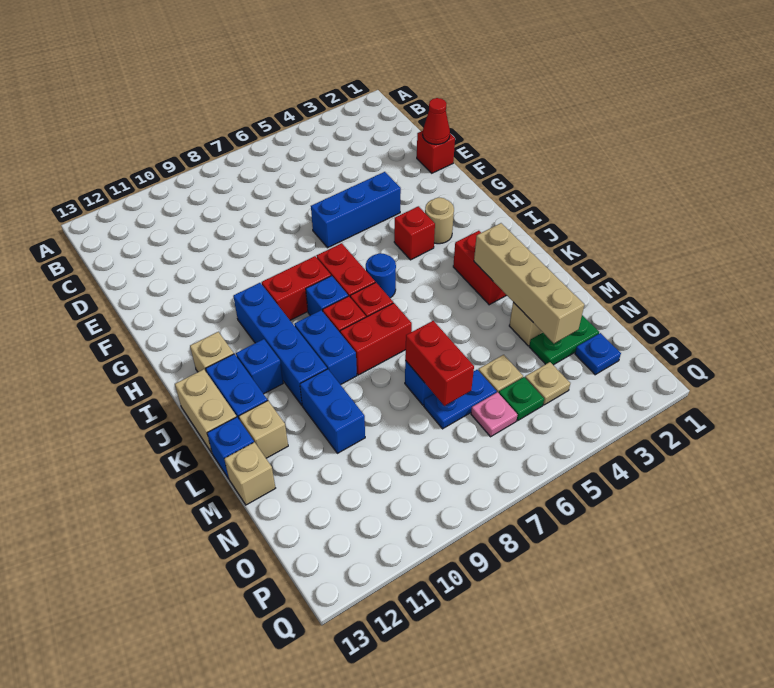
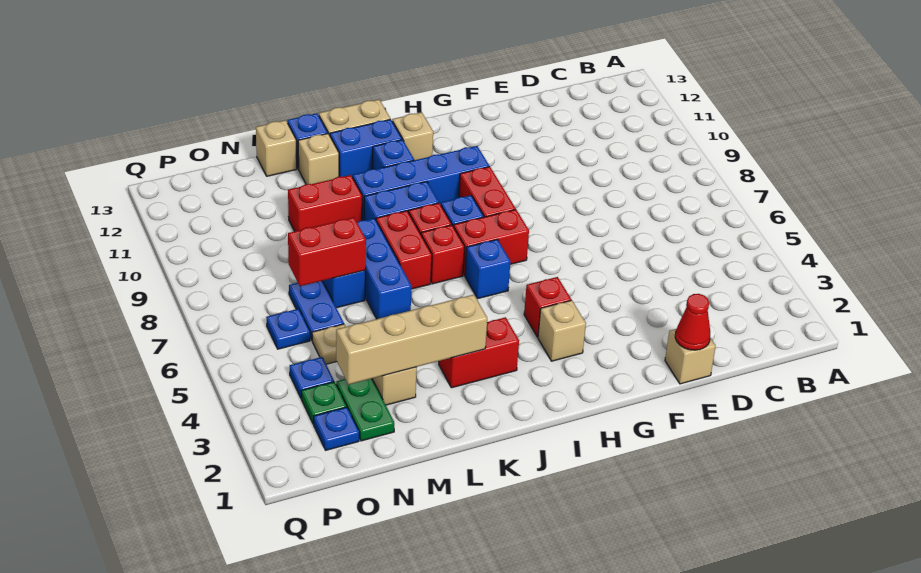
red brick E1 level 1 -> tan brick E1 level 1
blue brick F4:F6 level 1 -> blue brick L6:L8 level 1
tan round brick H3 level 1 -> tan brick H3 level 1
blue round brick I6 level 1 -> blue brick I6 level 1
blue brick L10:M10 level 1 -> red brick L10:M10 level 1
tan plate O4 level 1 -> blue plate O4 level 1
green plate O5 level 1 -> green plate O3 level 1
pink plate O6 level 1 -> blue plate O6 level 1

